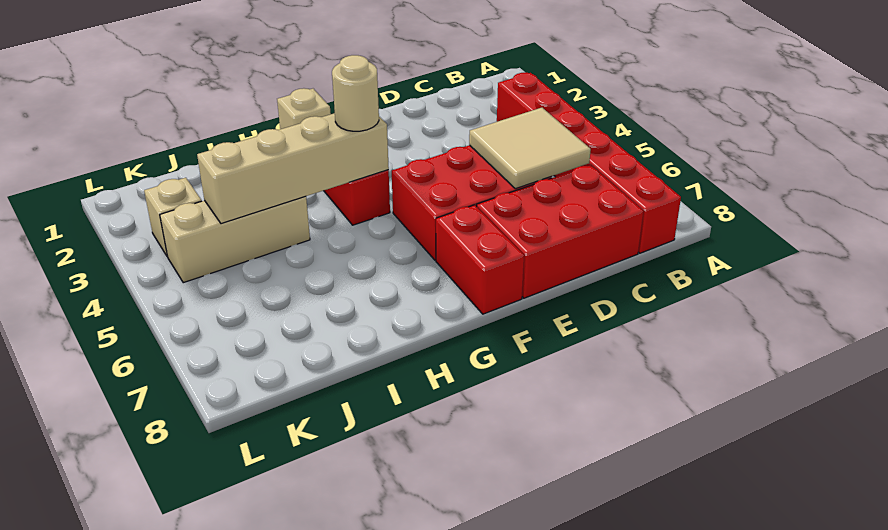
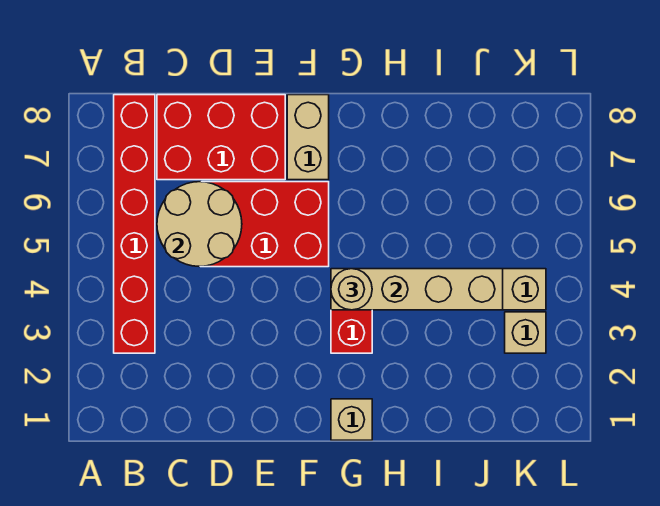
tan tile C5:D6 level 2 -> tan round brick C5:D6 level 2
red brick F7:F8 level 1 -> tan brick F7:F8 level 1

